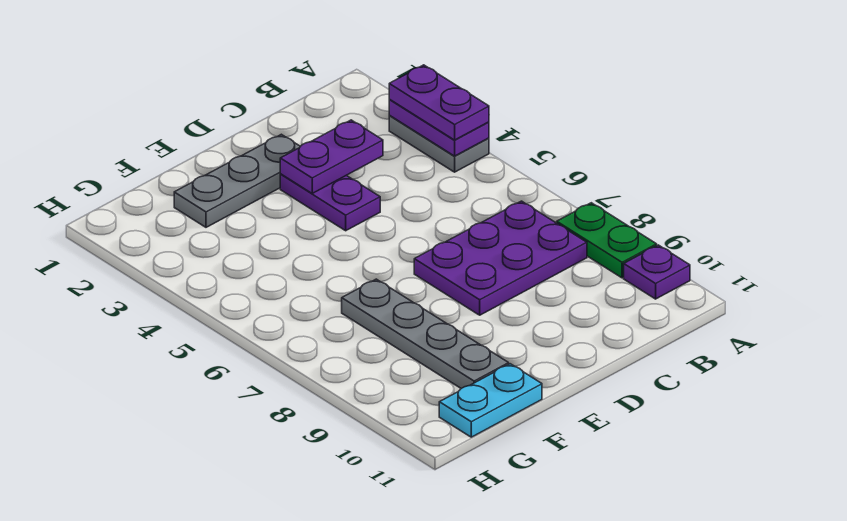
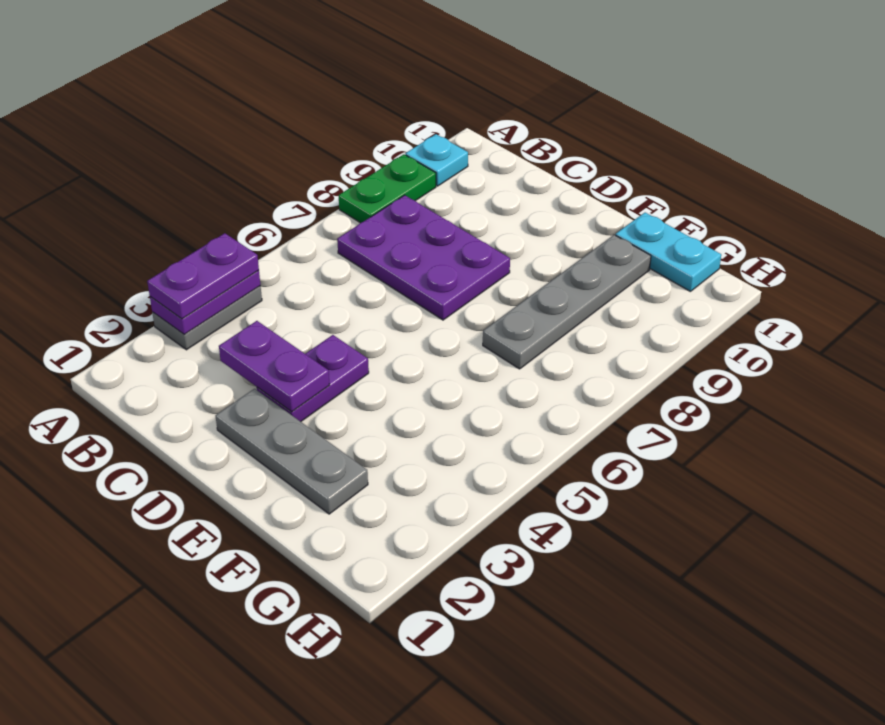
purple plate A10 level 1 -> cyan plate A10 level 1

